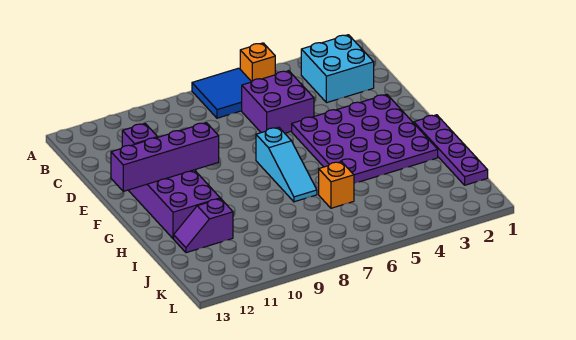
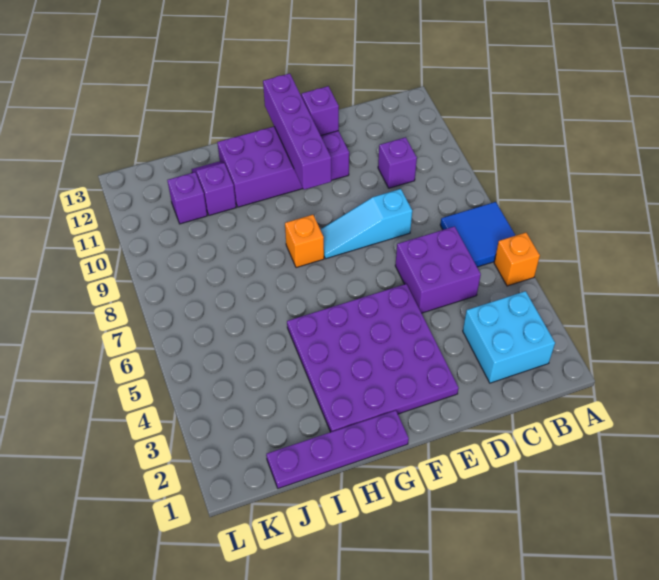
none -> purple brick C10 level 1
cyan slope F7:H7 level 1 top F -> cyan slope D8:F8 level 1 top D
orange brick I6 level 1 -> orange brick G8 level 1
none -> purple brick J11 level 1

